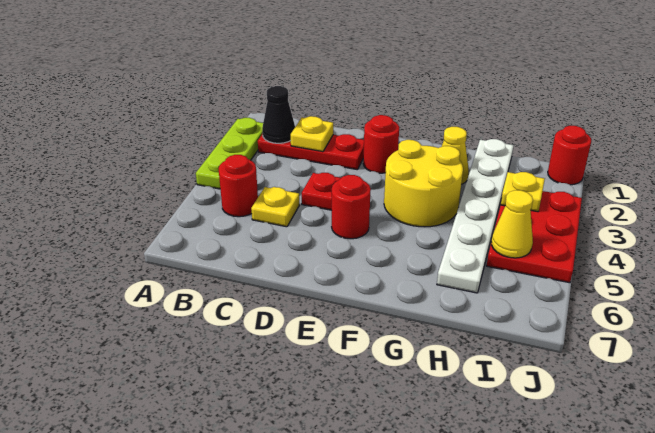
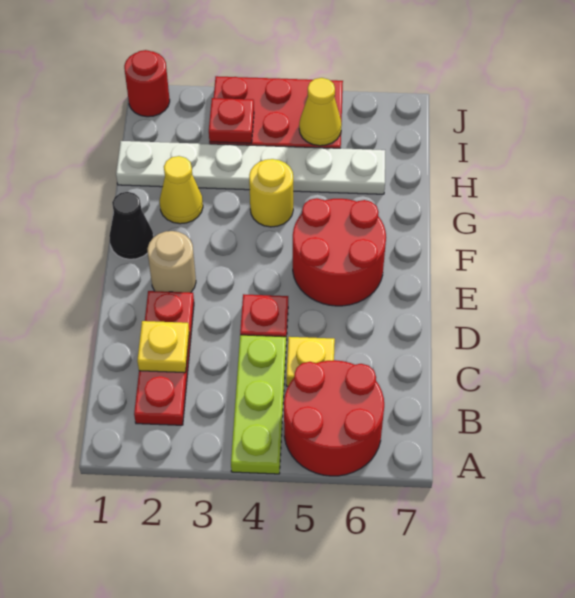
lime plate A2:A4 level 1 -> lime plate A4:C4 level 1
black cone B2 level 2 -> black cone F1 level 1
red round brick B5 level 1 -> red round brick A5:B6 level 1
red round brick E2 level 1 -> tan round brick E2 level 1
red round brick E5 level 1 -> red round brick E5:F6 level 1
yellow round brick F3:G4 level 1 -> yellow round brick G4 level 1
yellow plate I3 level 2 -> red plate I3 level 2

